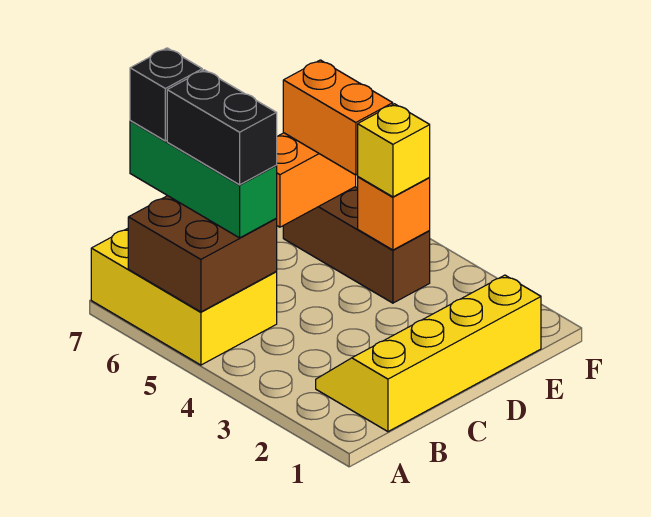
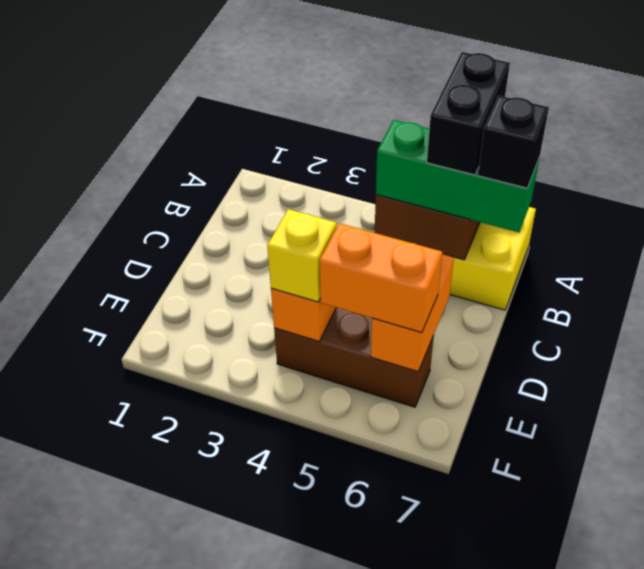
yellow slope B1:E2 level 1 top 1 -> none
black brick B5:B6 level 4 -> black brick A6:B6 level 4

